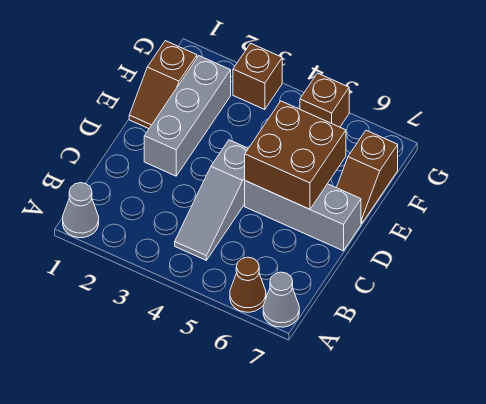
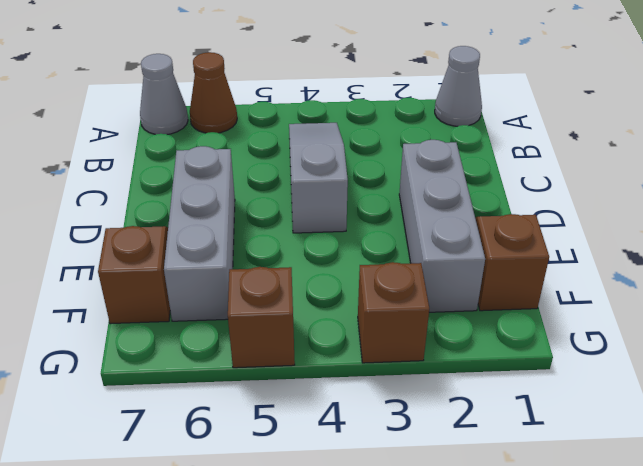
grey brick D5:D7 level 1 -> grey brick D6:F6 level 1
brown brick D5:E6 level 2 -> none

